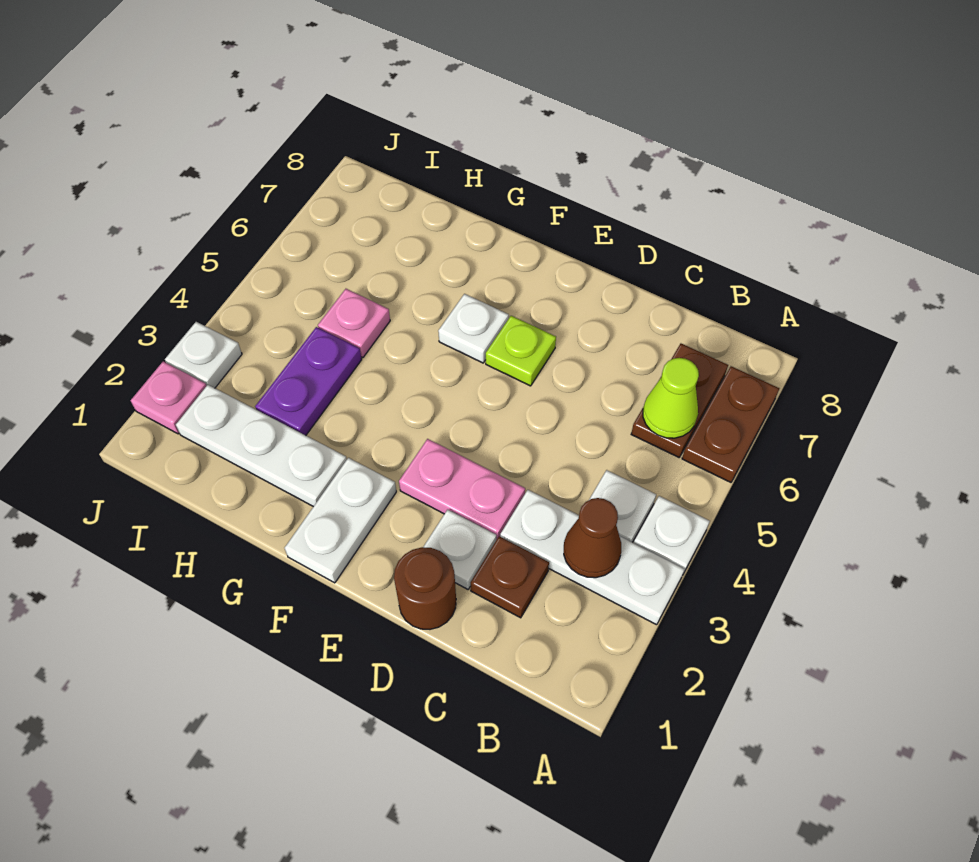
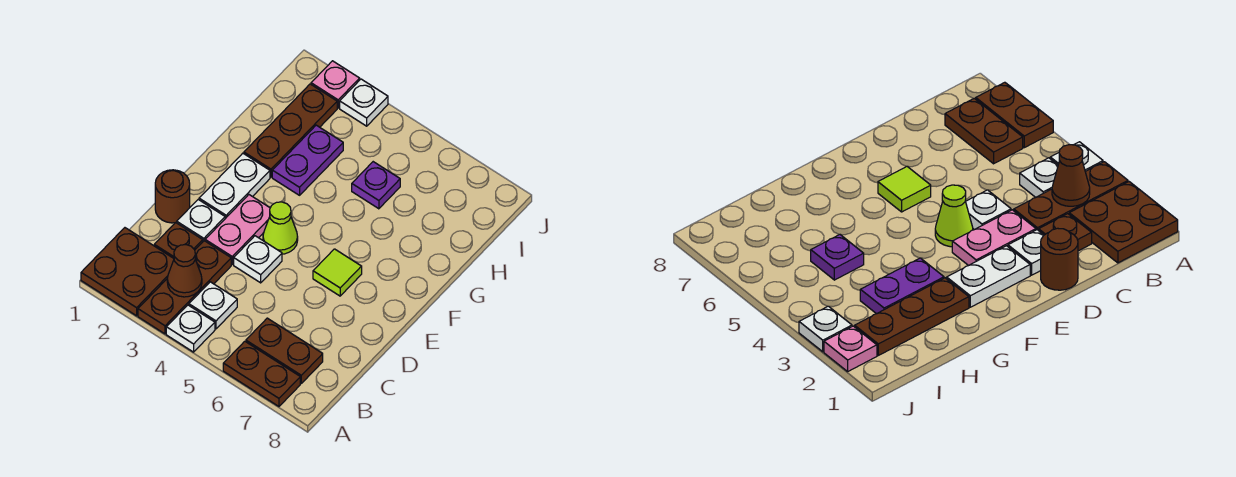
none -> brown plate A1:B2 level 1
white plate A3:C3 level 1 -> brown plate A3:C3 level 1
lime cone B6 level 2 -> lime cone E4 level 1
lime plate E6 level 1 -> lime tile E6 level 1
white plate F1:F2 level 1 -> white plate E2:F2 level 1
white plate F6 level 1 -> white plate D4 level 1
white plate G2:I2 level 1 -> brown plate G2:I2 level 1
purple plate H3:H4 level 1 -> purple plate G3:H3 level 1
pink plate H5 level 1 -> purple plate H5 level 1

